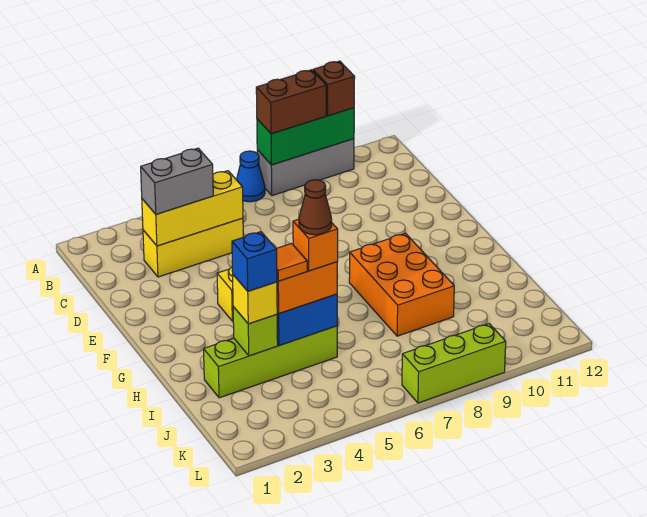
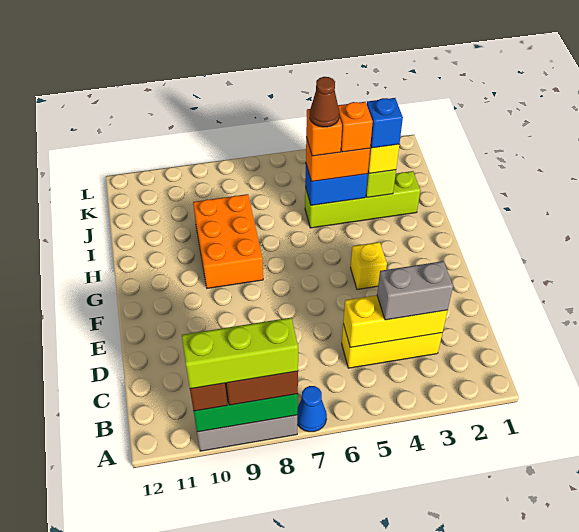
orange tile I4 level 4 -> orange brick I4 level 4
lime brick L7:L9 level 1 -> lime brick A8:A10 level 4

